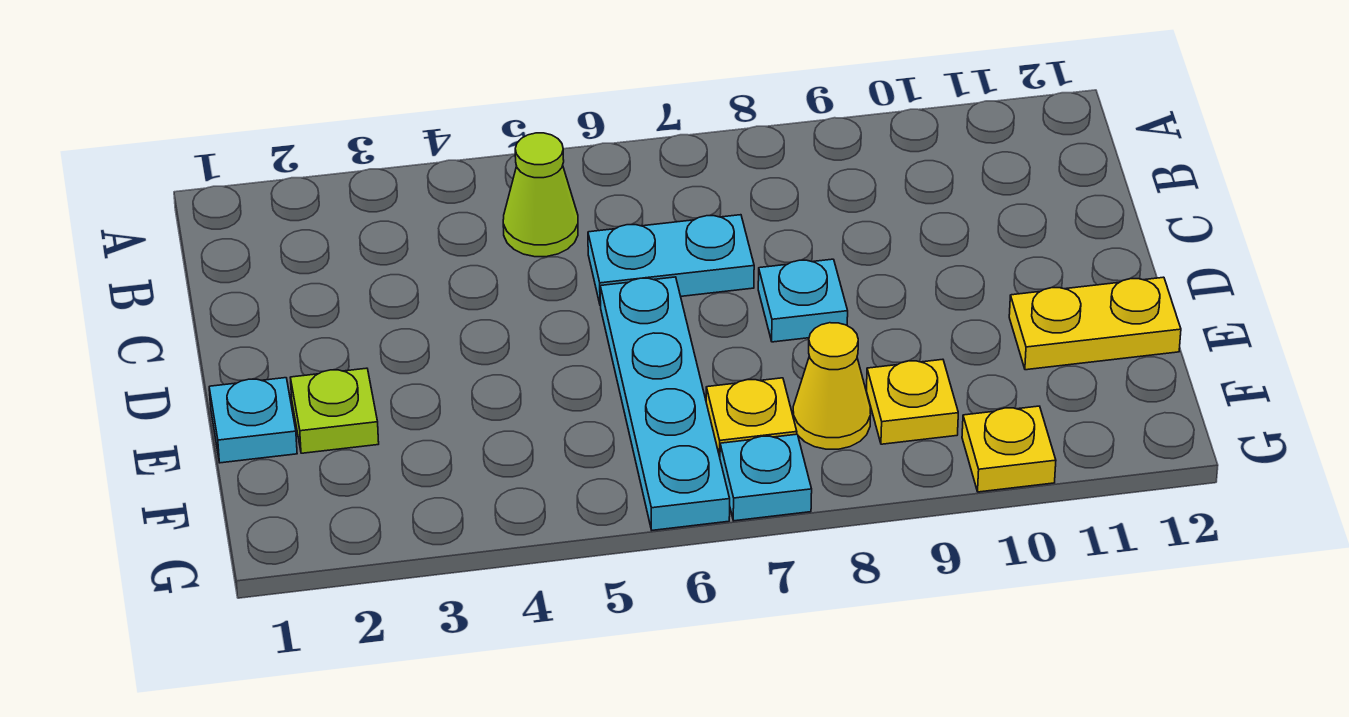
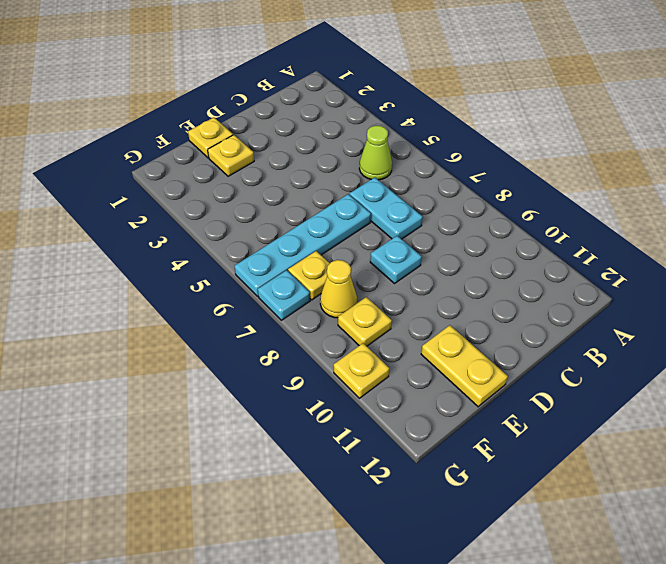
cyan plate E1 level 1 -> yellow plate E1 level 1
lime plate E2 level 1 -> yellow plate E2 level 1

